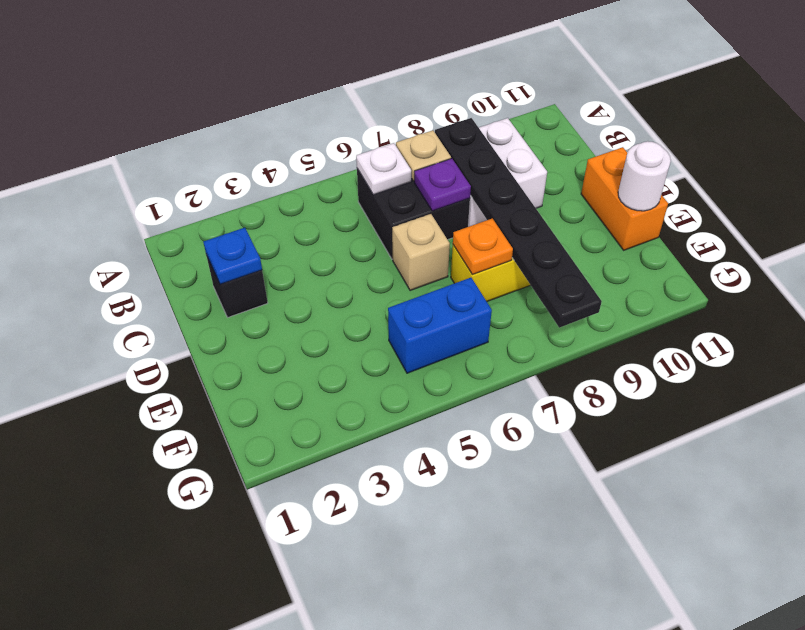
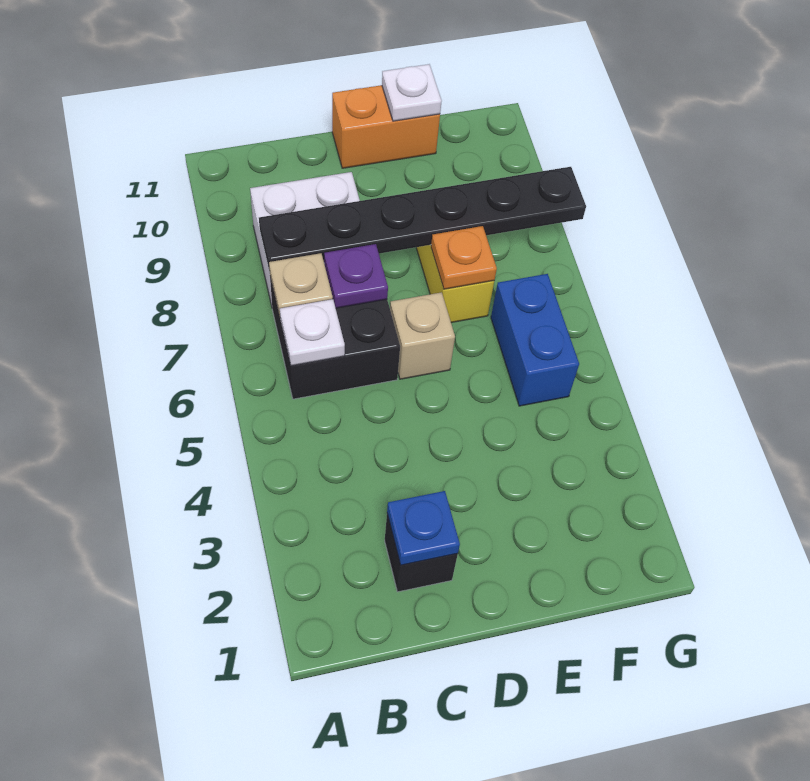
white round brick E11 level 2 -> white plate E11 level 2

